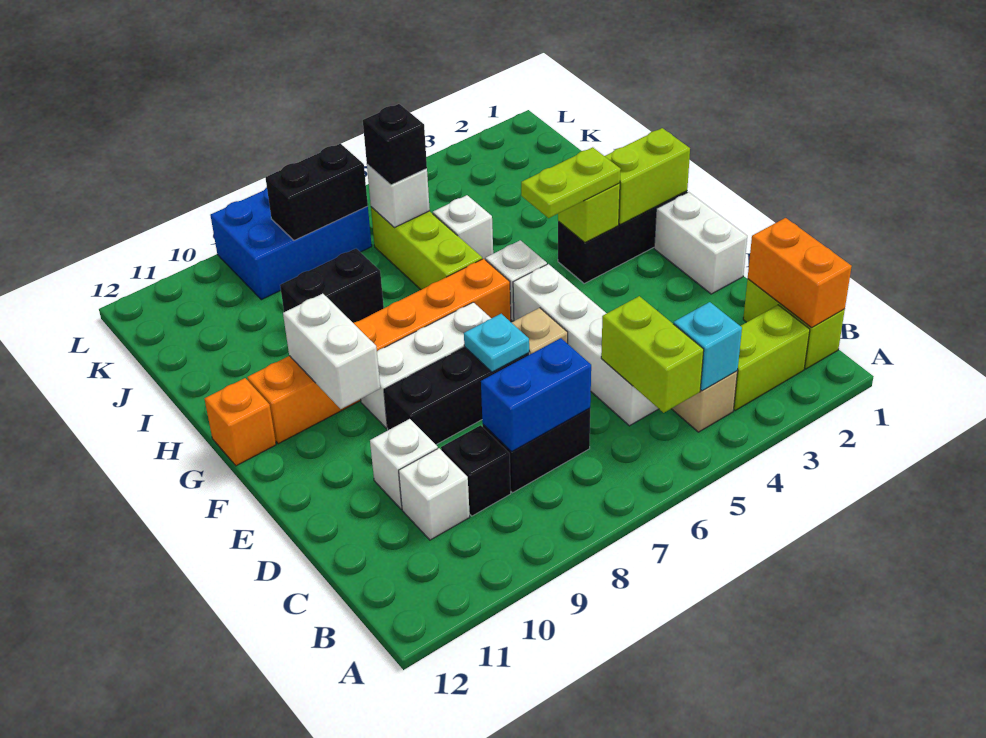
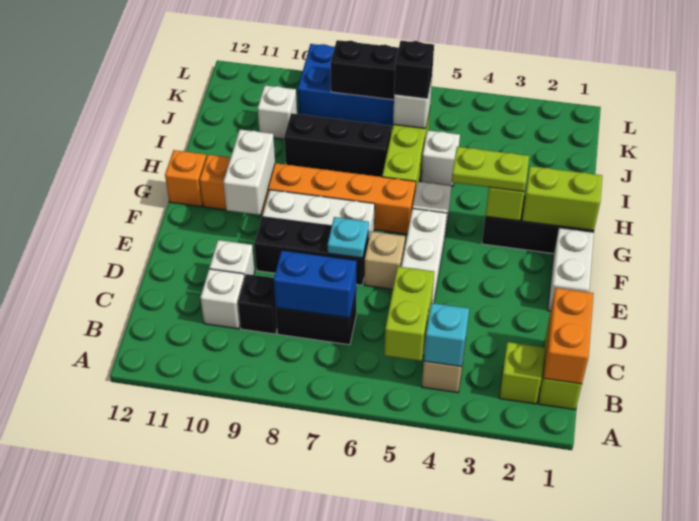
lime brick B2:B3 level 1 -> lime brick B2 level 1
black brick I8:I9 level 1 -> black brick I7:I9 level 1
none -> white brick J10 level 1

